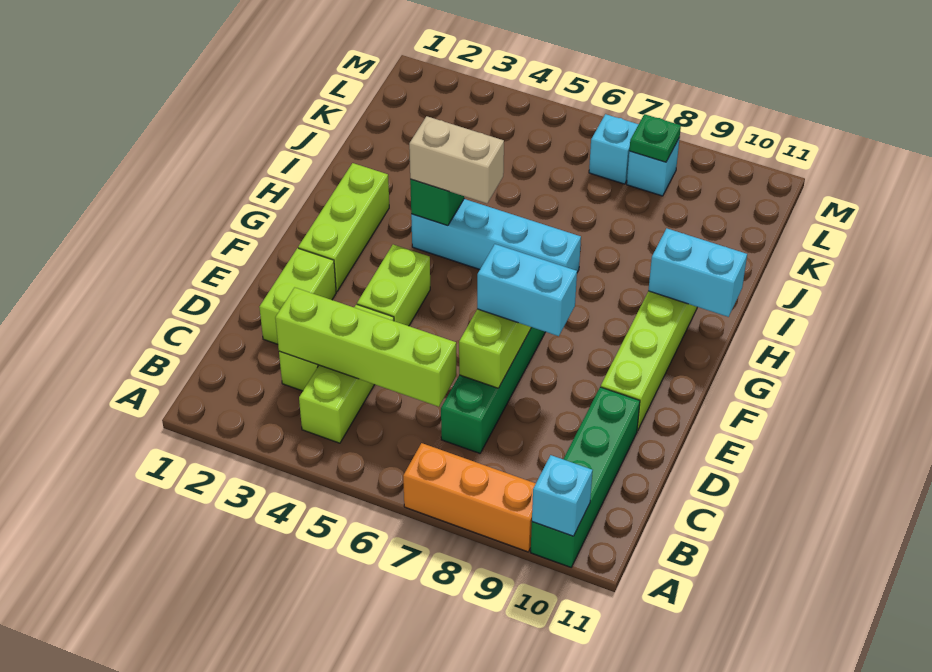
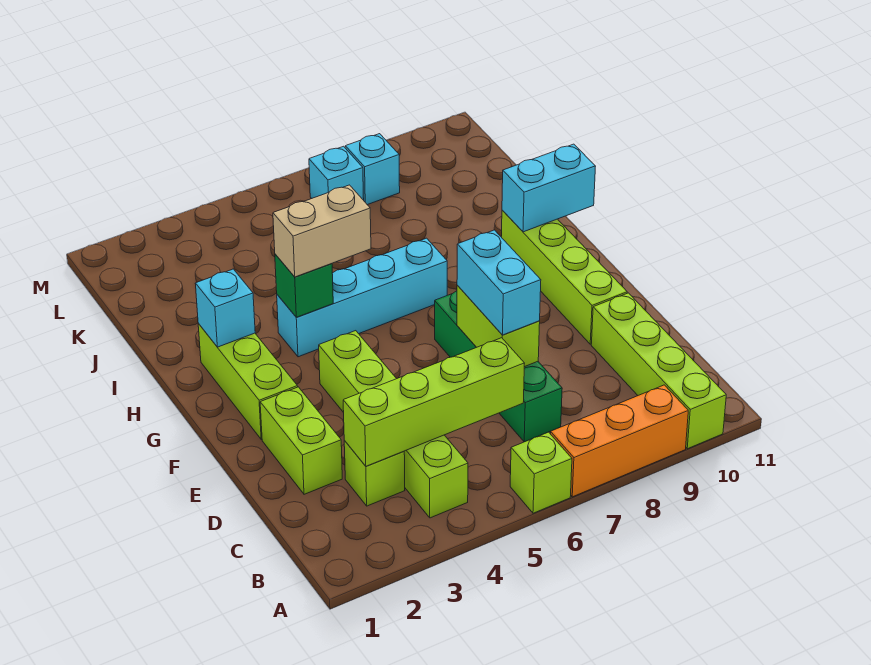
none -> lime brick A6 level 1
green brick A10:D10 level 1 -> lime brick A10:D10 level 1
cyan brick A10 level 2 -> cyan brick H2 level 2
cyan brick E7:E8 level 3 -> cyan brick D7:E7 level 3
green plate L8 level 2 -> none

